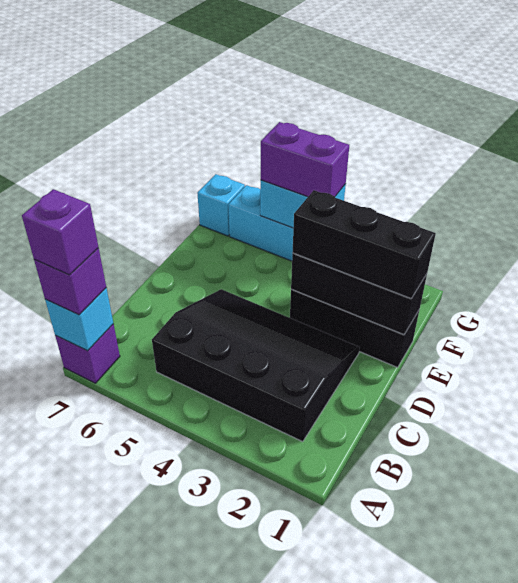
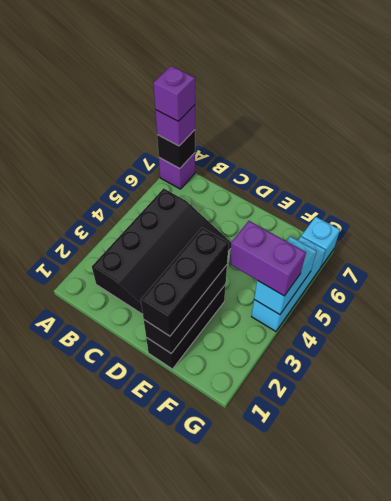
cyan brick A7 level 2 -> black brick A7 level 2
purple brick G4:G5 level 3 -> purple brick F4:G4 level 3

